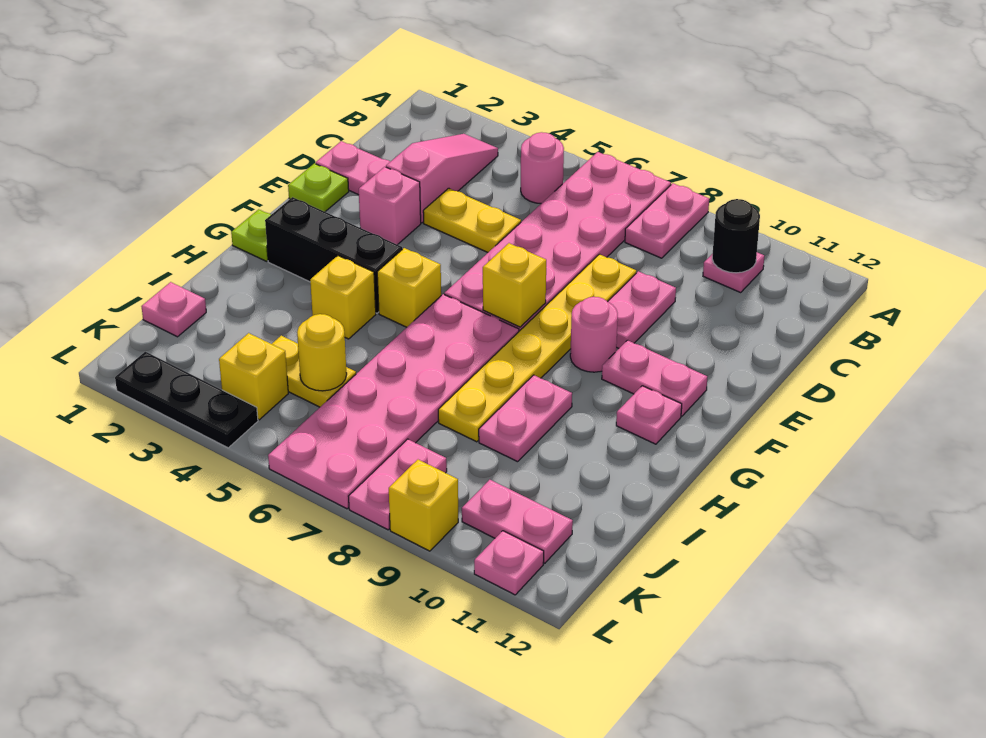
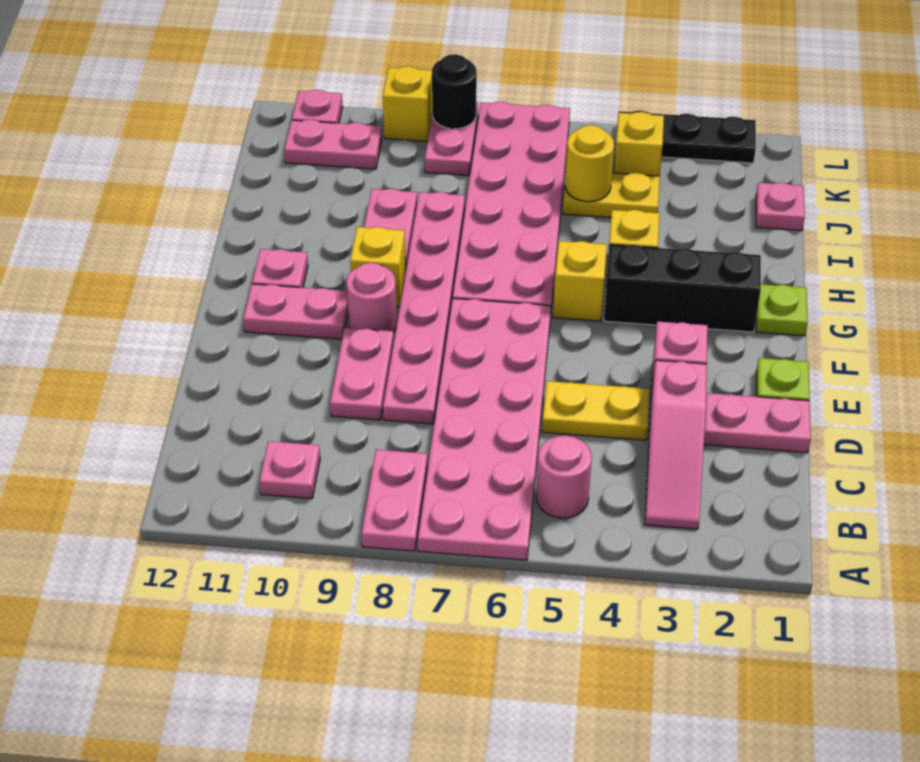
black round brick B10 level 2 -> black round brick L8 level 2
yellow plate D8:I8 level 1 -> pink plate D8:I8 level 1
yellow brick F7 level 2 -> yellow brick G9 level 1

